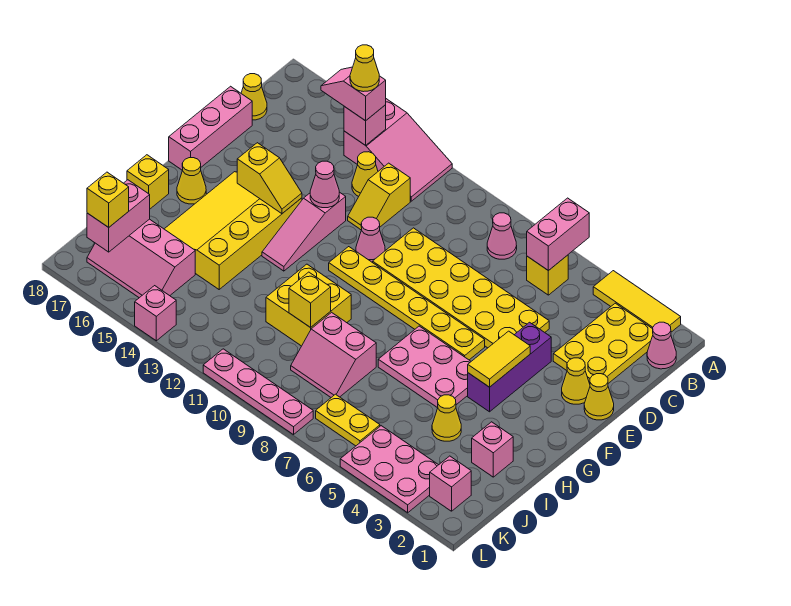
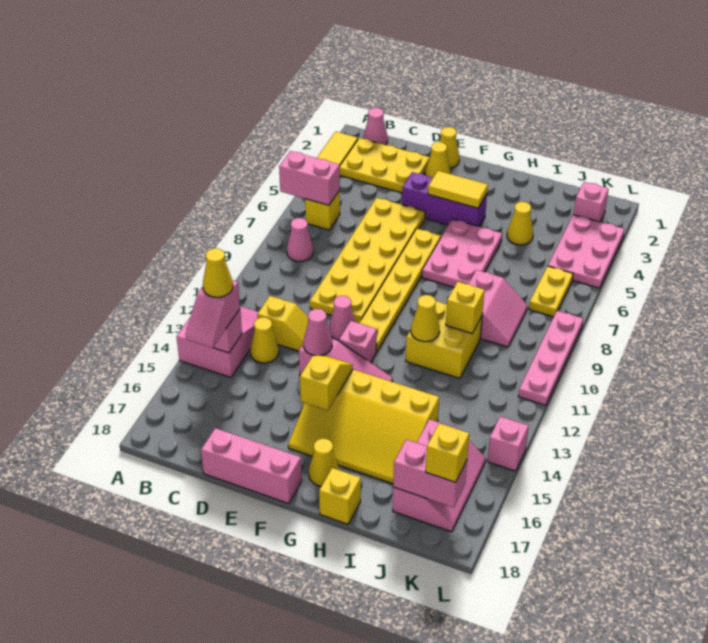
yellow cone C18 level 1 -> yellow cone H11 level 2
pink brick I2 level 1 -> pink brick F12 level 1

